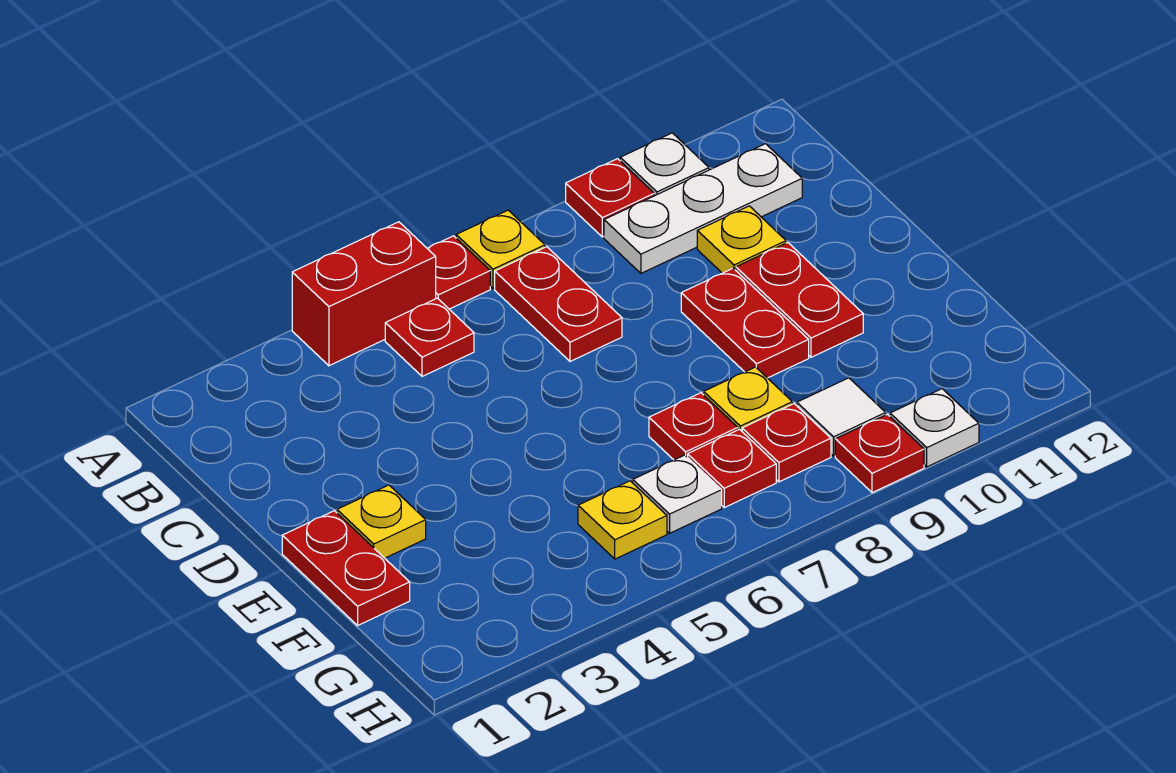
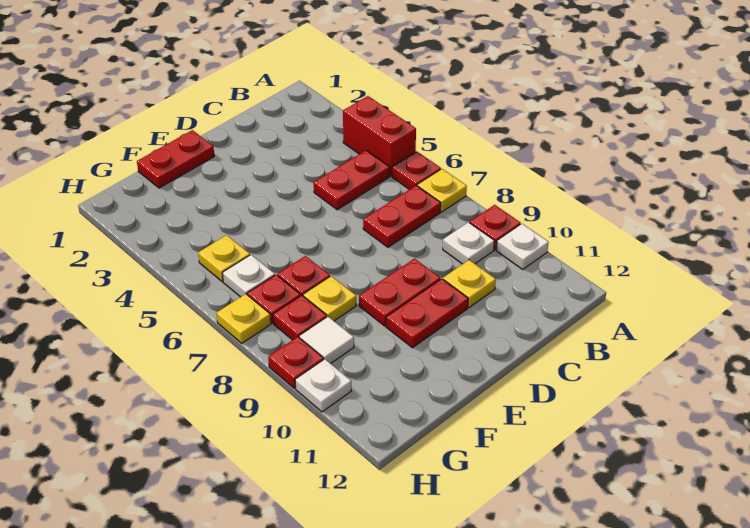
red plate B5 level 1 -> red plate B5:C5 level 1
white plate B9:B11 level 1 -> white plate B9 level 1
yellow plate E2 level 1 -> yellow plate H7 level 1

